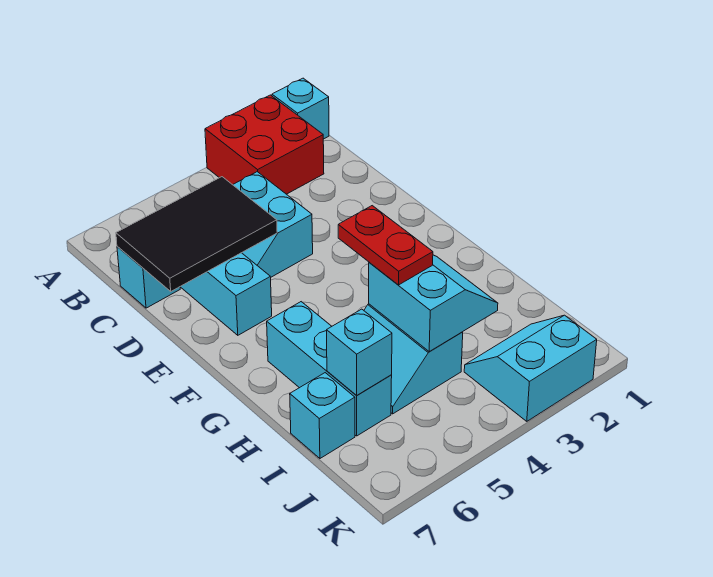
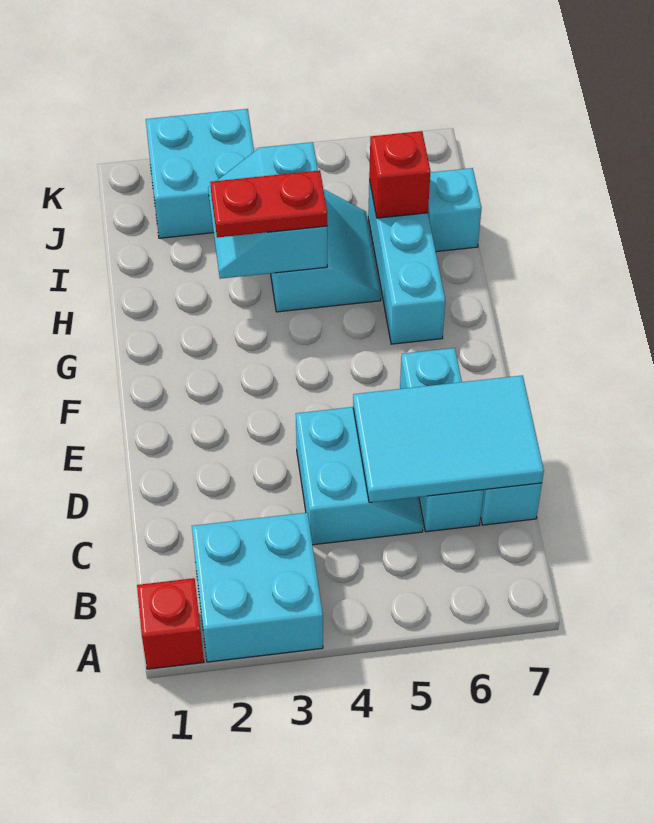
cyan brick A1 level 1 -> red brick A1 level 1
red brick A2:B3 level 1 -> cyan brick A2:B3 level 1
black tile C5:D7 level 2 -> cyan tile C5:D7 level 2
red plate G4:H4 level 3 -> red plate H3:H4 level 3
cyan brick I6 level 2 -> red brick I6 level 2
cyan slope J2:K3 level 1 top K -> cyan brick J2:K3 level 1

